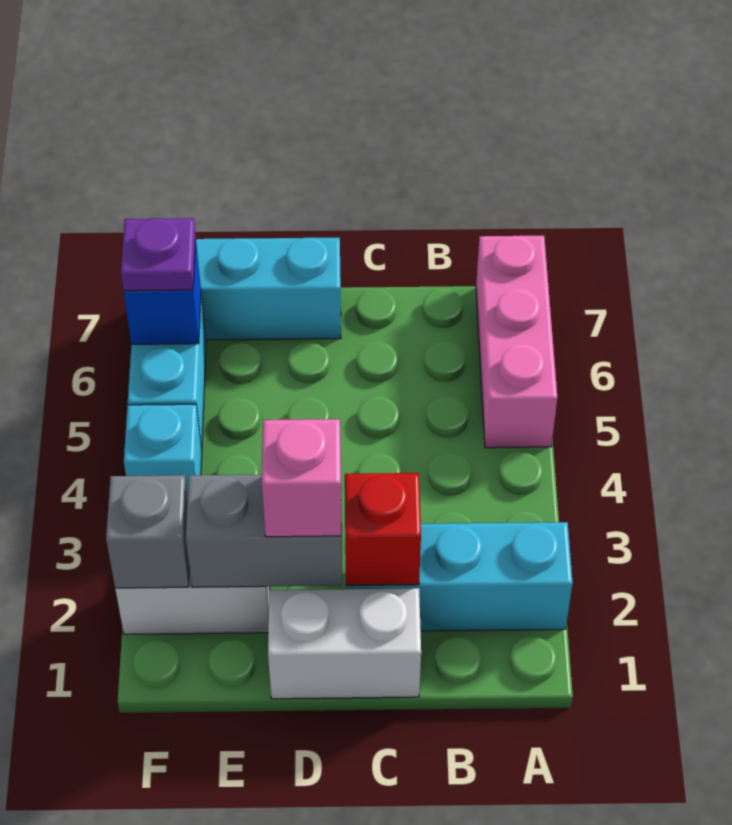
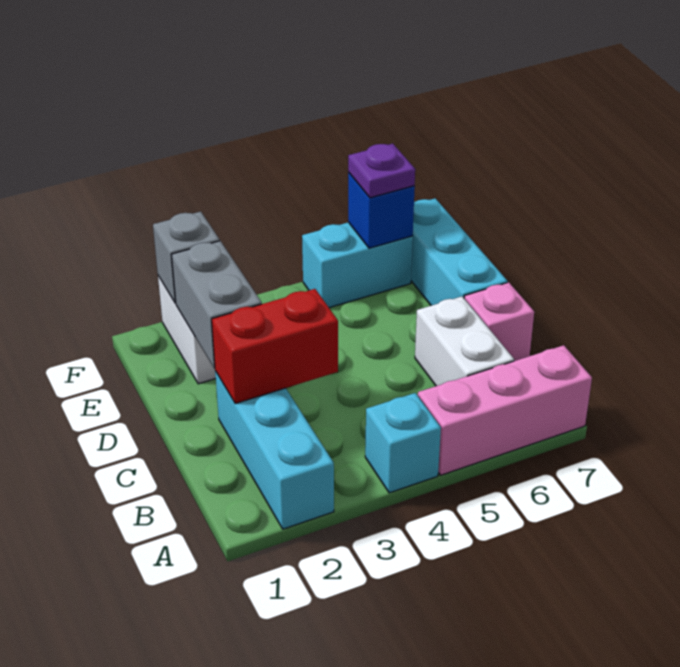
white brick C1:D1 level 1 -> white brick B6:C6 level 1
red brick C2 level 2 -> red brick C2:C3 level 2
pink brick D2 level 3 -> pink brick C7 level 1
cyan brick F4 level 1 -> cyan brick A4 level 1

